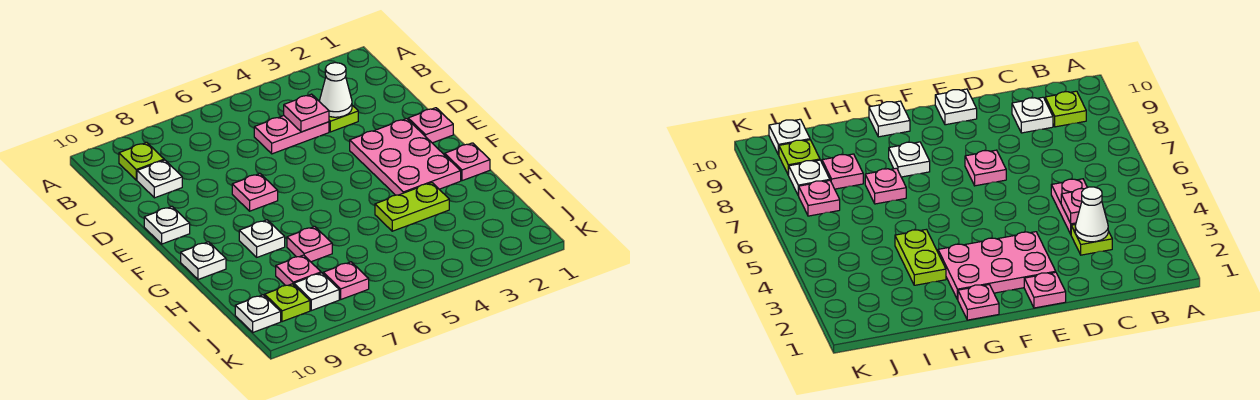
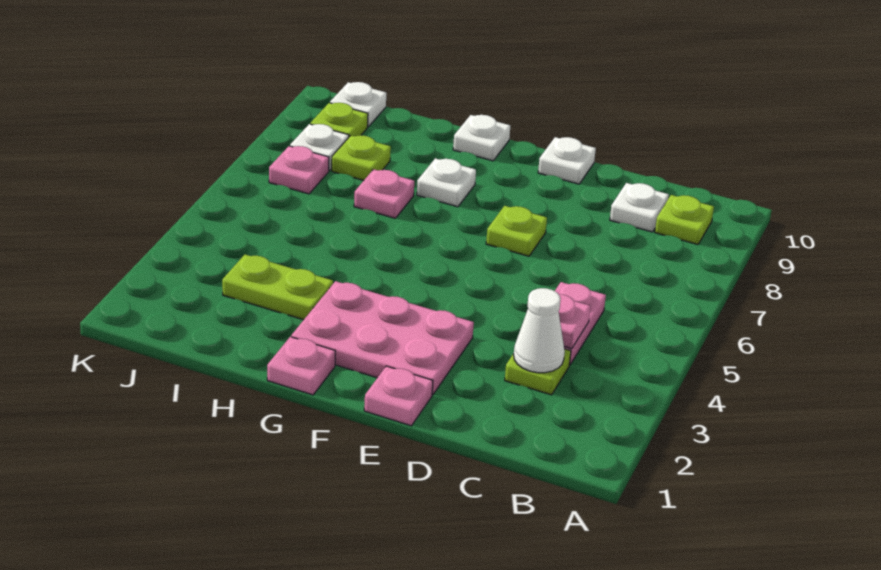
pink plate E7 level 1 -> lime plate E7 level 1
lime plate H3:H4 level 1 -> lime plate H3:I3 level 1
pink plate I8 level 1 -> lime plate I8 level 1

